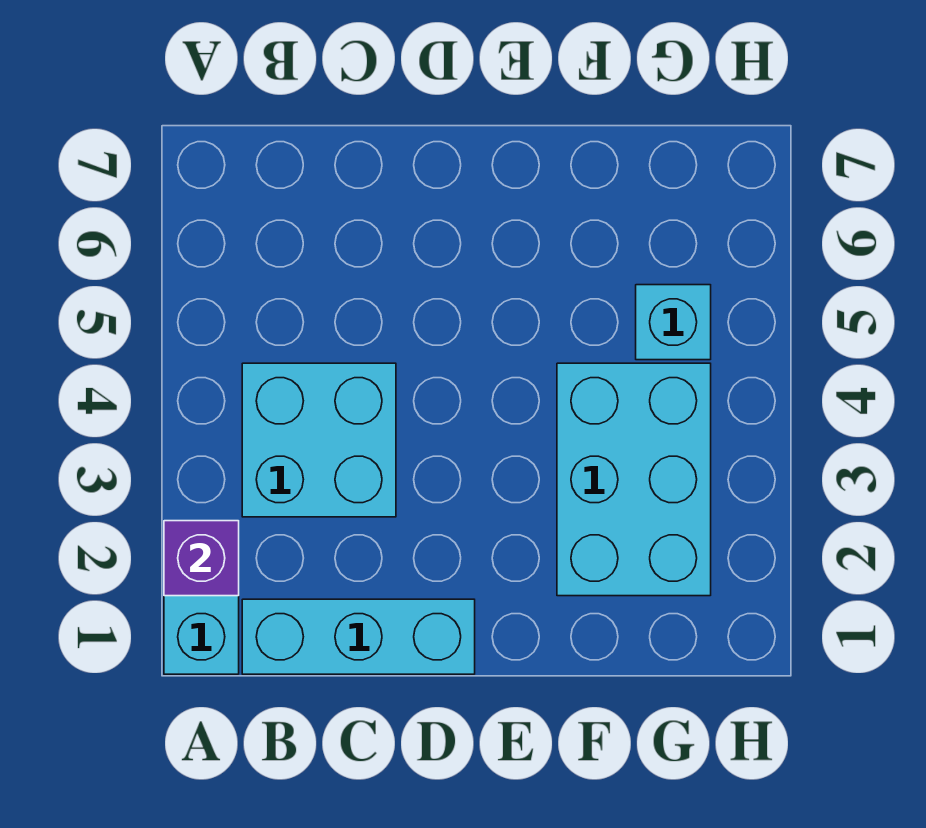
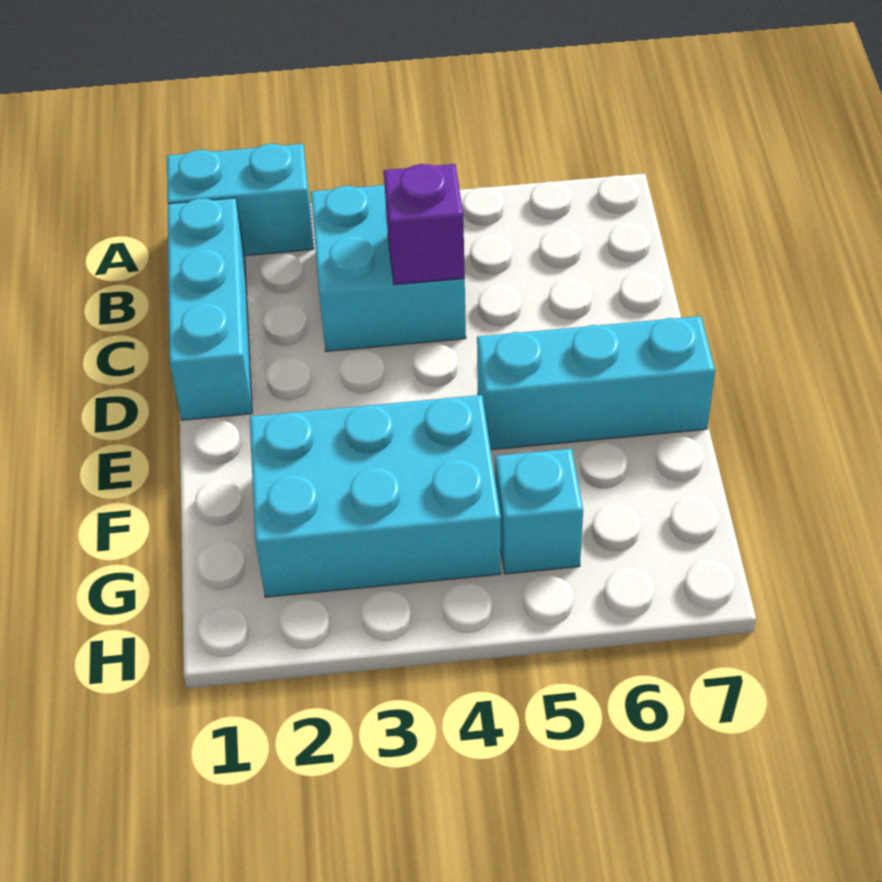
purple brick A2 level 2 -> purple brick C4 level 2
none -> cyan brick E5:E7 level 1

